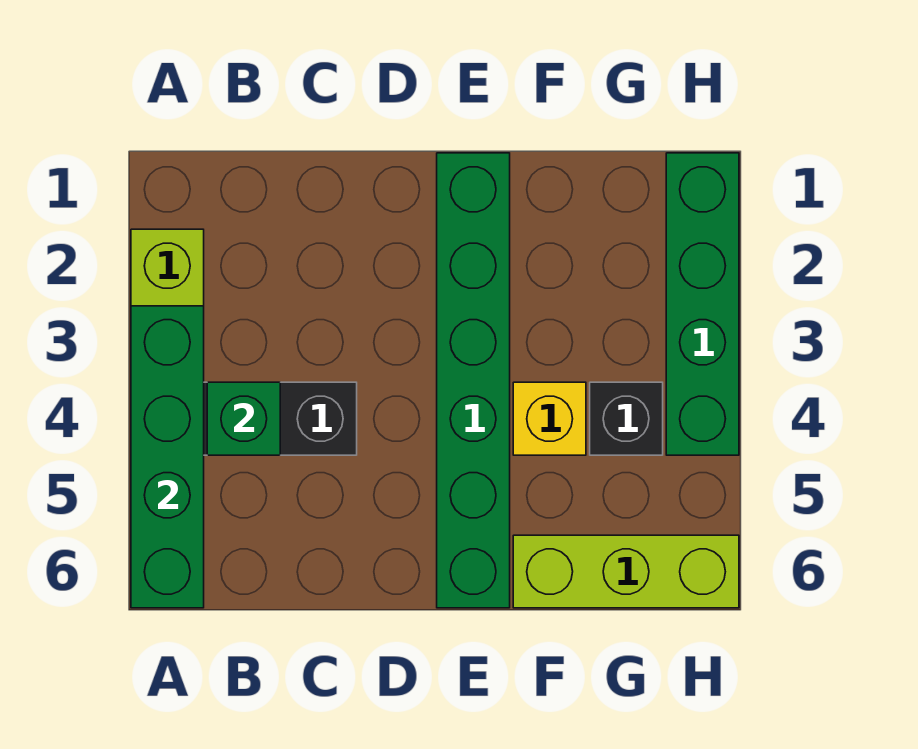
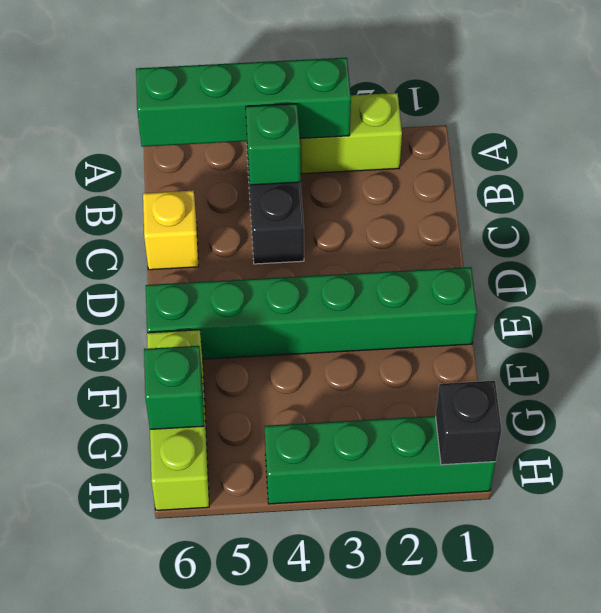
yellow brick F4 level 1 -> yellow brick C6 level 1
black brick G4 level 1 -> black brick H1 level 2
none -> green brick G6 level 2

